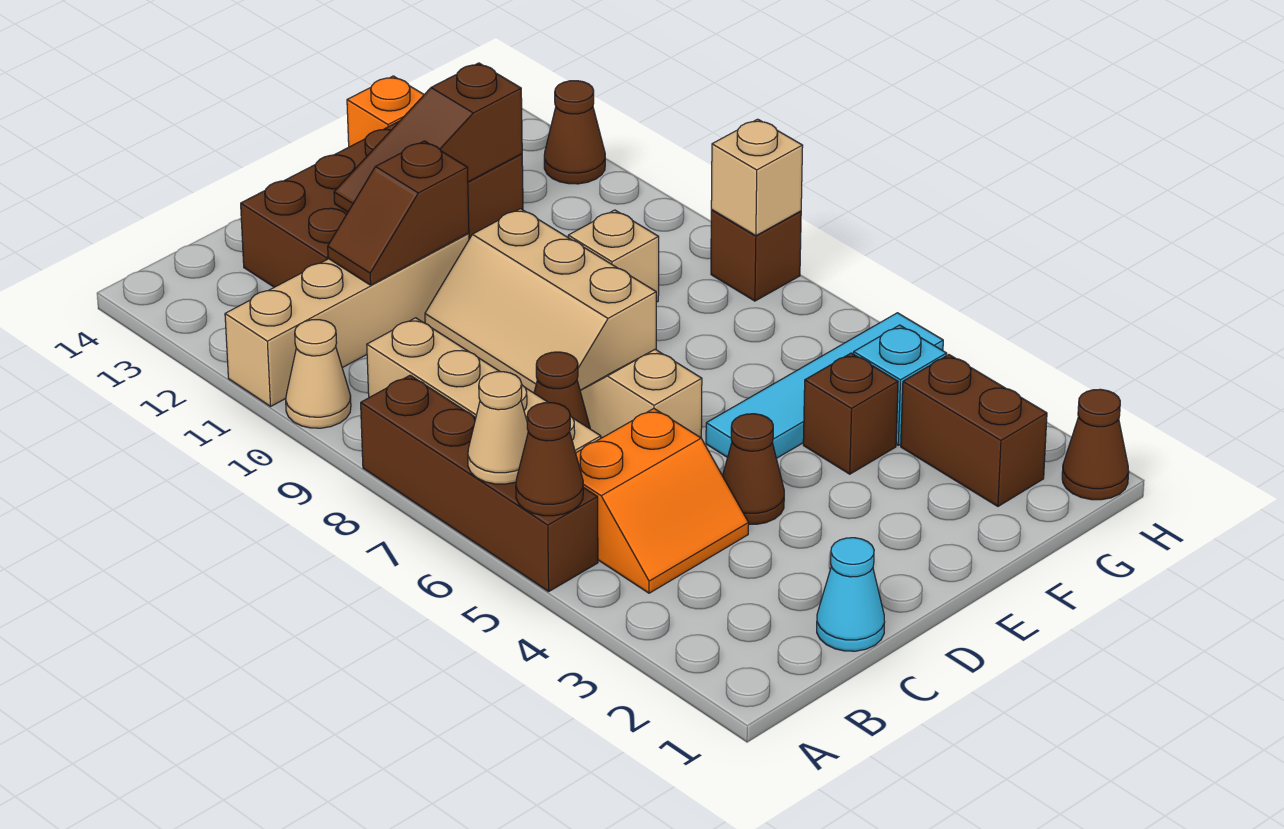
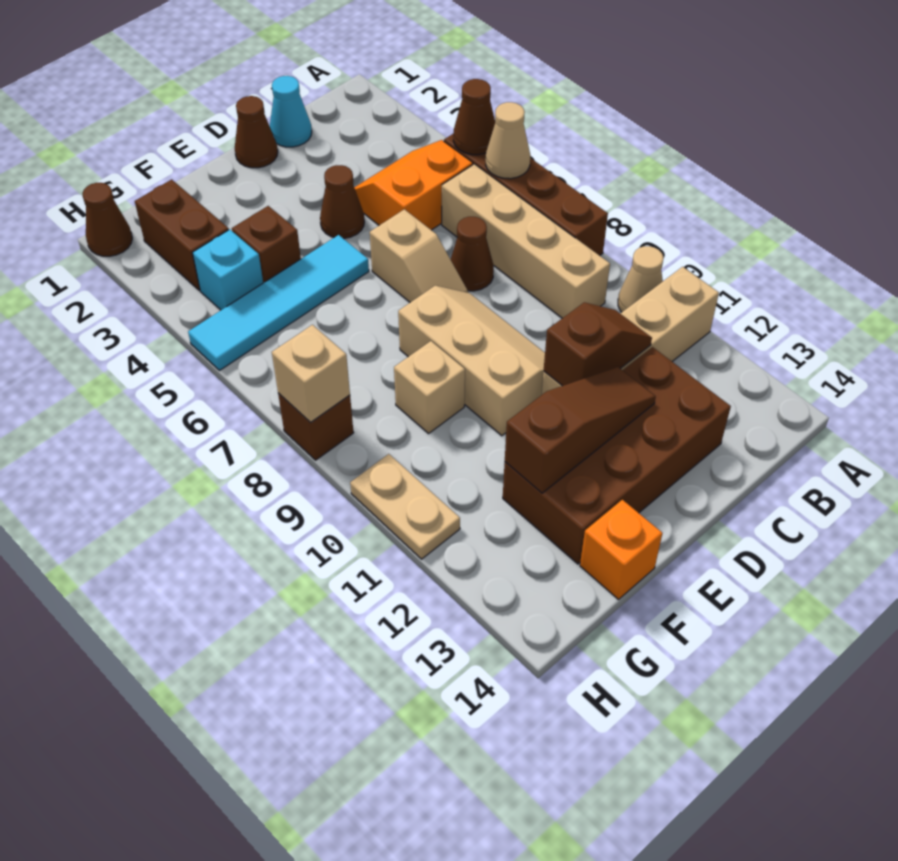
none -> tan plate H10:H11 level 1
brown cone H12 level 1 -> brown cone D1 level 1

